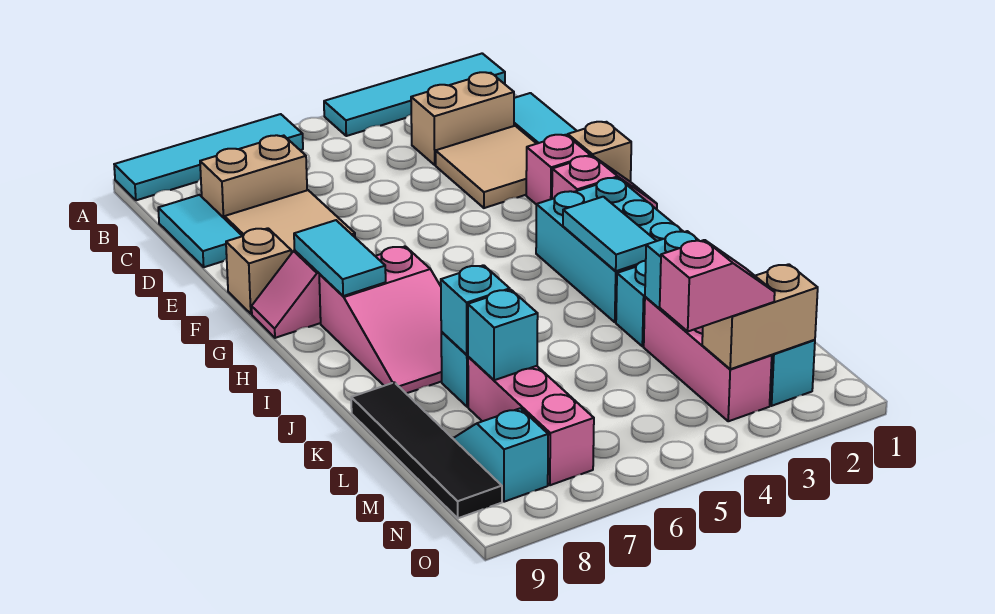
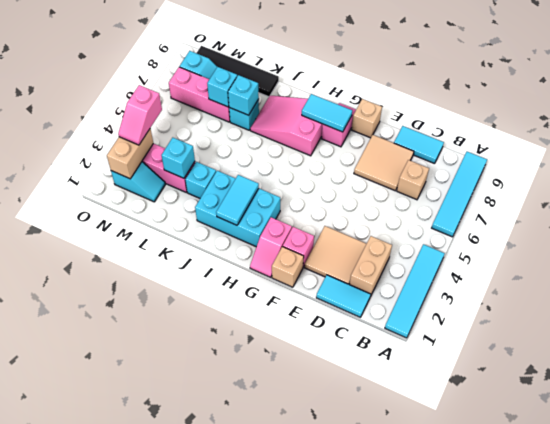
tan brick C7:C8 level 1 -> tan brick C7 level 1
cyan tile I3:J3 level 2 -> cyan tile I2:I3 level 2

